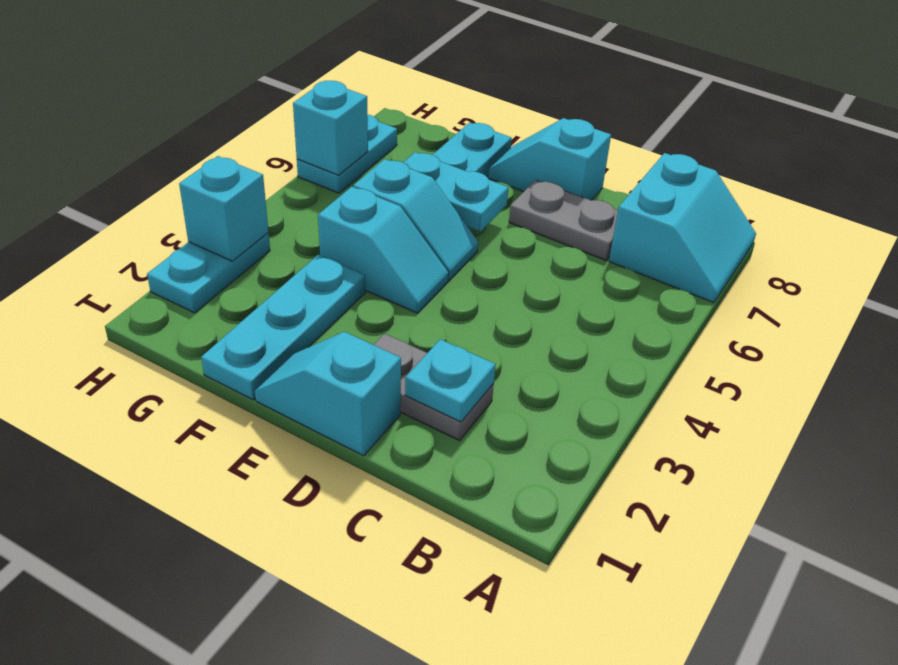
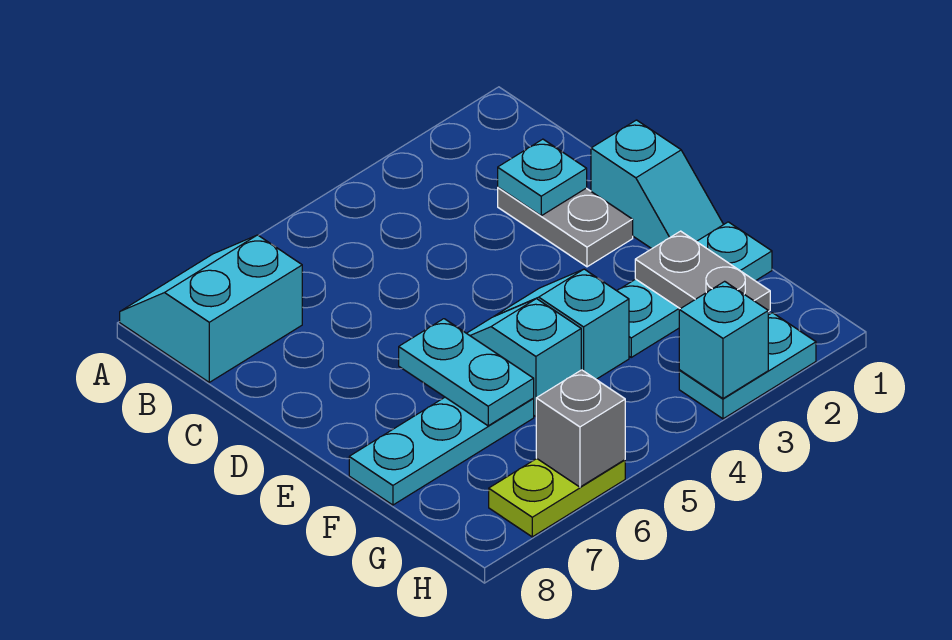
grey plate C7:D7 level 1 -> grey plate F2:G2 level 2
cyan slope D8:E8 level 1 top D -> none
cyan plate H6:H7 level 1 -> lime plate H6:H7 level 1
cyan brick H6 level 2 -> grey brick H6 level 2

